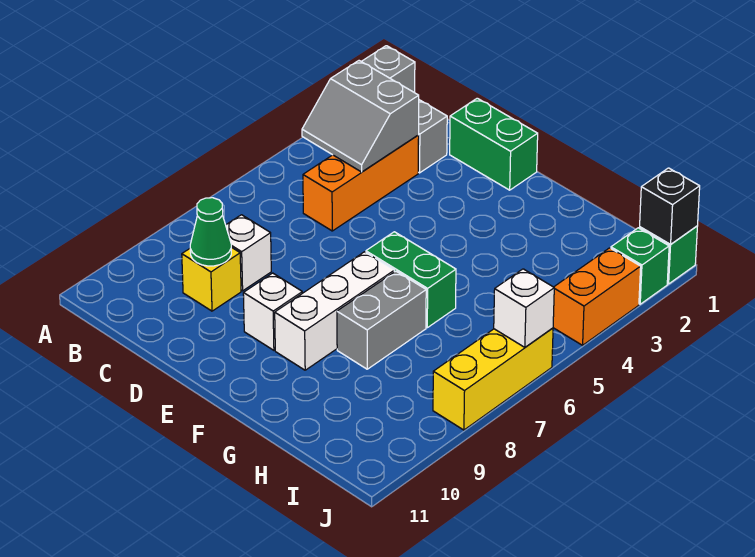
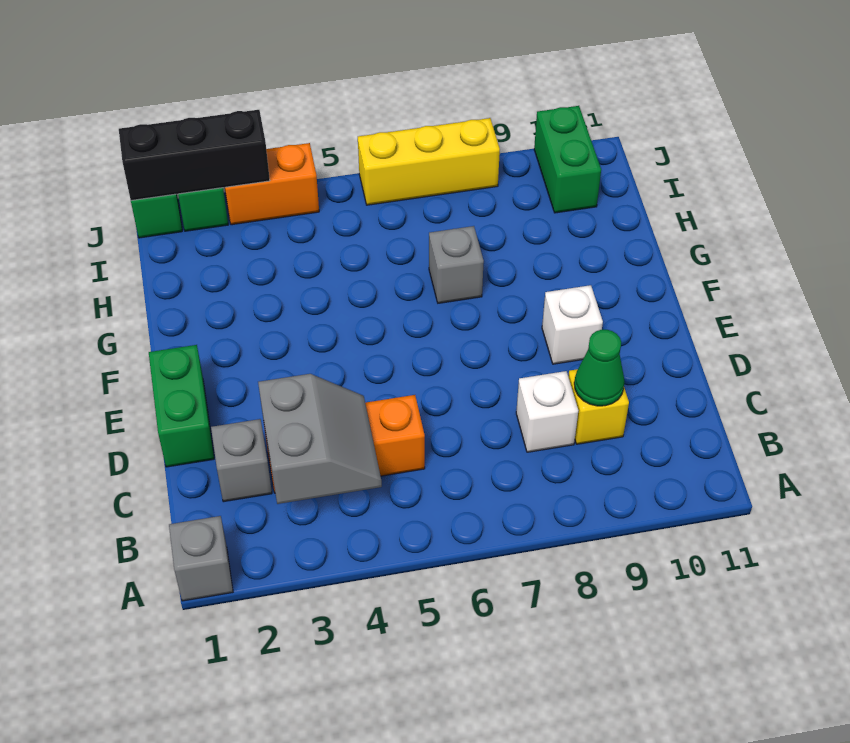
green brick F6:G6 level 1 -> green brick I10:J10 level 1
white brick F7:F9 level 1 -> none
grey brick G7:G8 level 1 -> grey brick G7 level 1
black brick J1 level 2 -> black brick J1:J3 level 2
white brick J6 level 2 -> none

